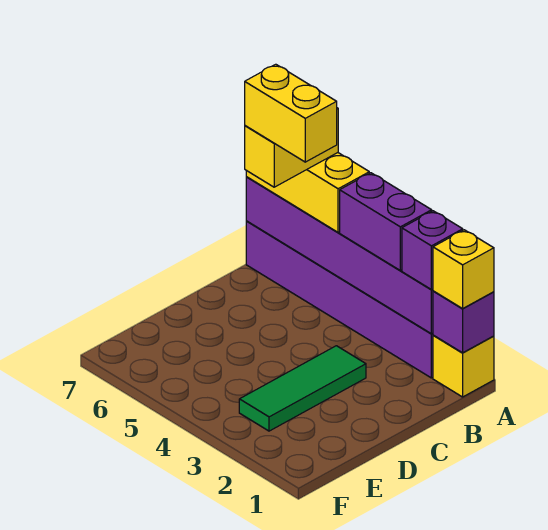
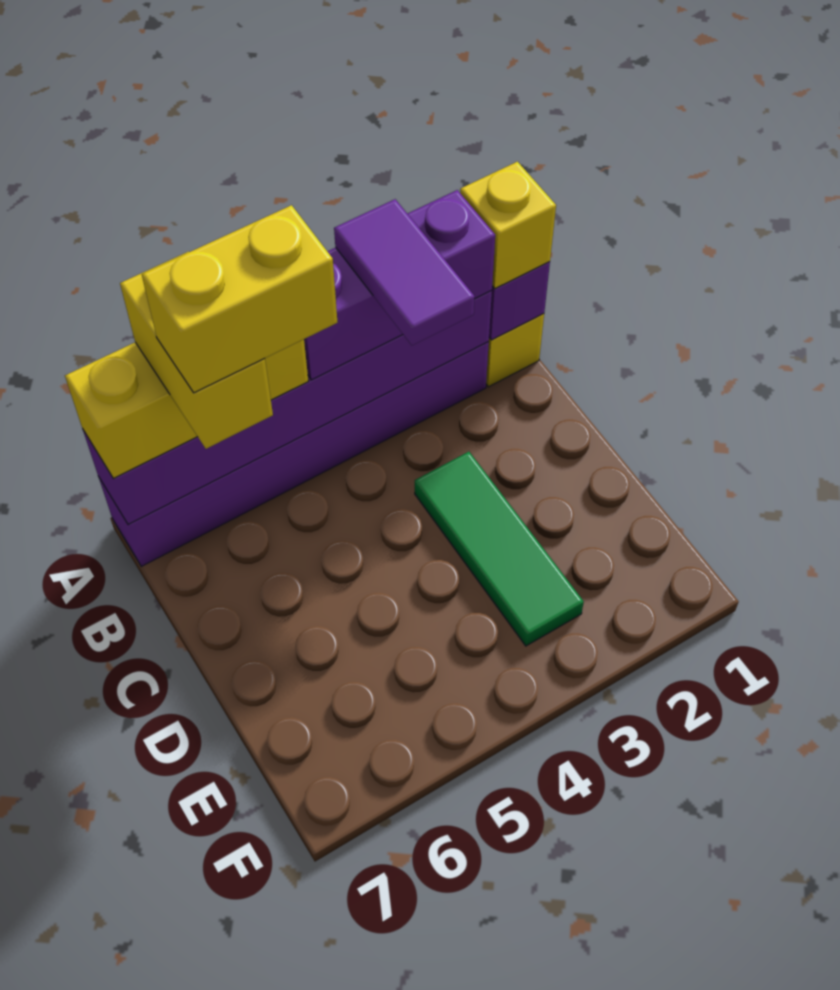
none -> purple tile A3:B3 level 4

